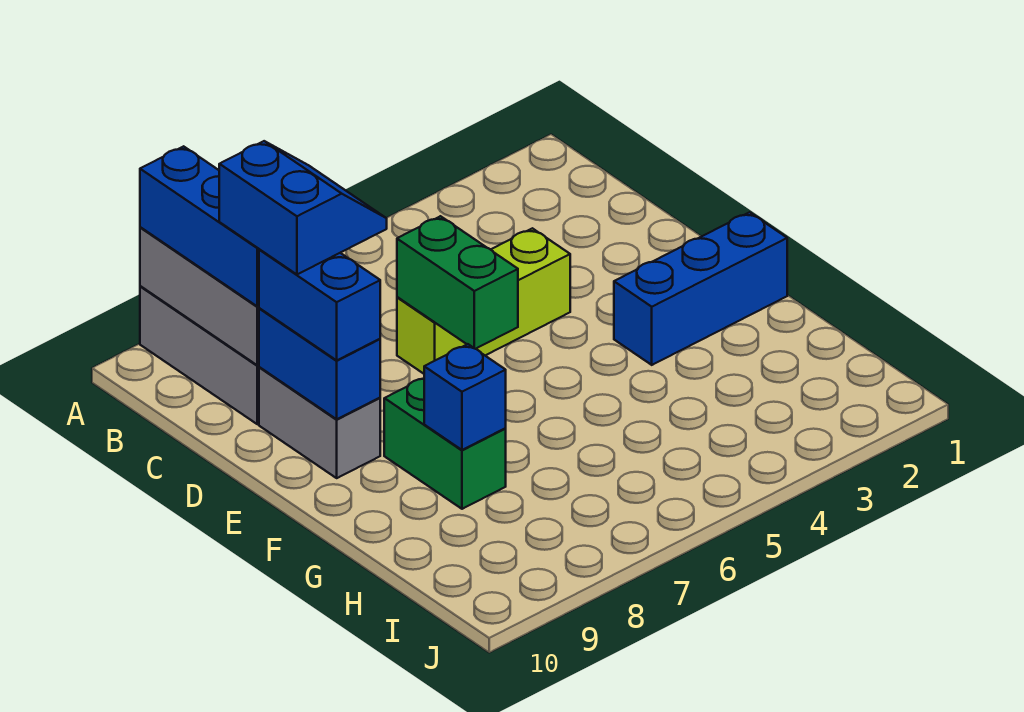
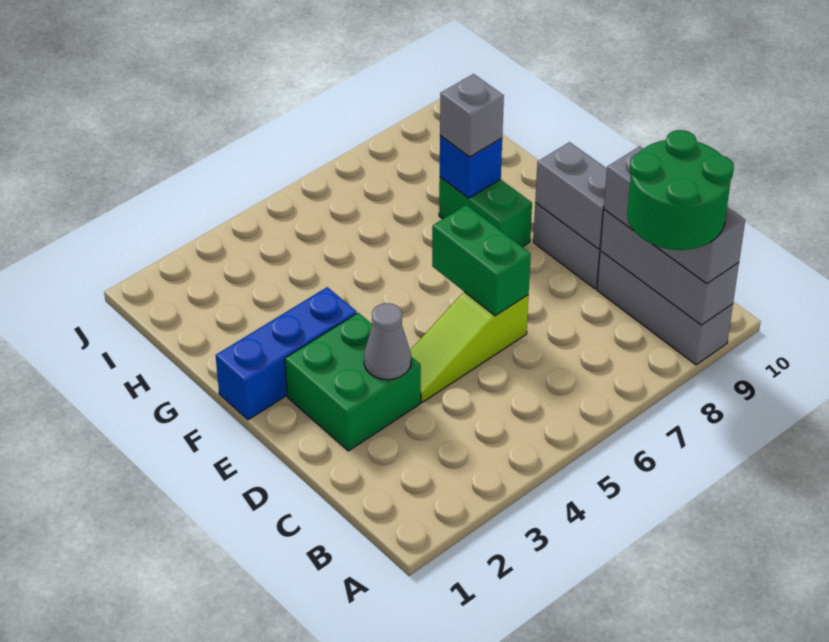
none -> green round brick A8:B9 level 4
blue brick A9:C9 level 3 -> grey brick A9:C9 level 3
blue slope C8:D9 level 4 top 9 -> none
none -> green brick D2:E3 level 1
none -> grey cone D3 level 2
lime brick D4:D6 level 1 -> lime slope D4:D6 level 1 top 6
blue brick D9:E9 level 2 -> grey brick D9:E9 level 2
blue brick D9:E9 level 3 -> none
none -> grey brick G8 level 3

